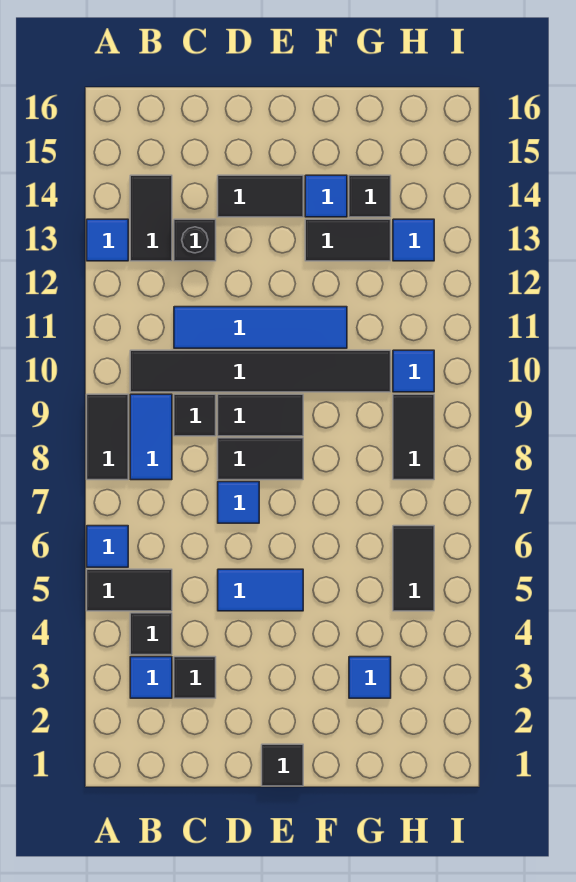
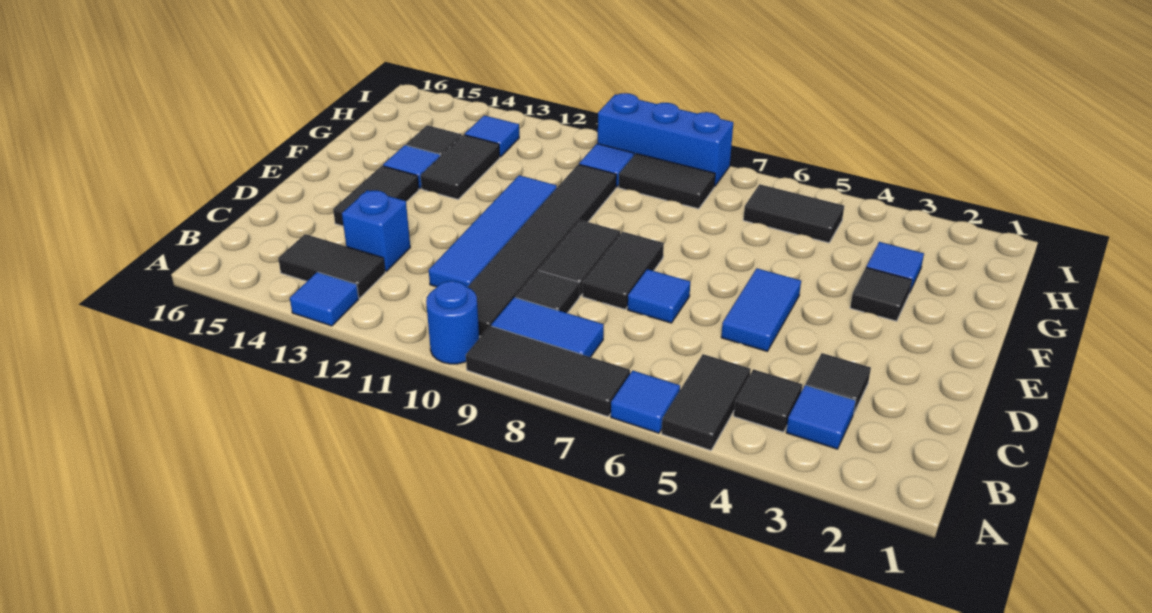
black tile A8:A9 level 1 -> black tile A7:A9 level 1
none -> blue round brick A10 level 1
black brick C13 level 1 -> blue brick C13 level 1
black tile E1 level 1 -> black tile F3 level 1
none -> blue brick I8:I10 level 1

